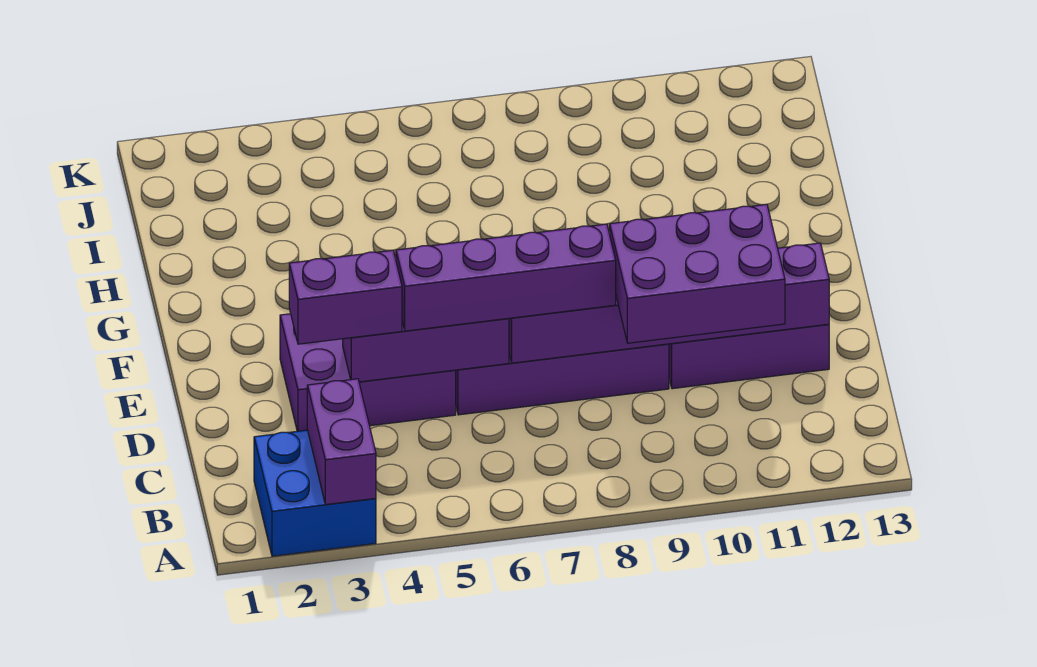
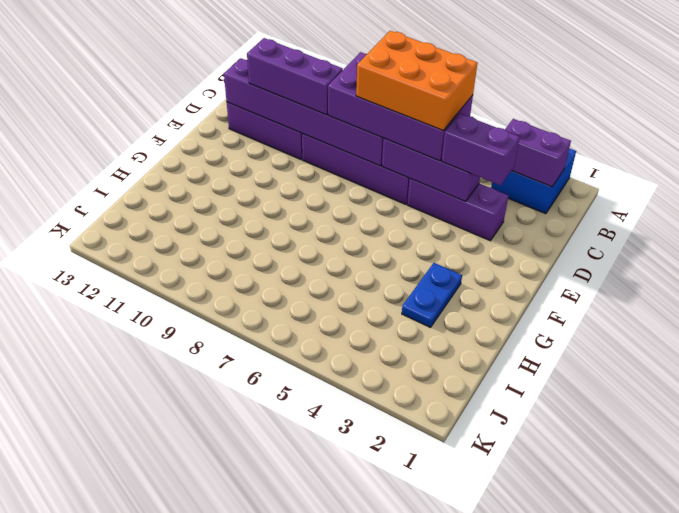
purple brick A3:B3 level 2 -> purple brick B2:B3 level 2
none -> orange brick C5:D7 level 4
purple brick C9:D11 level 3 -> purple brick D9:D11 level 3
purple brick D3:E5 level 1 -> purple brick D3:D5 level 1
purple brick D5:D8 level 3 -> purple brick C5:D8 level 3
none -> blue plate G3:H3 level 1

